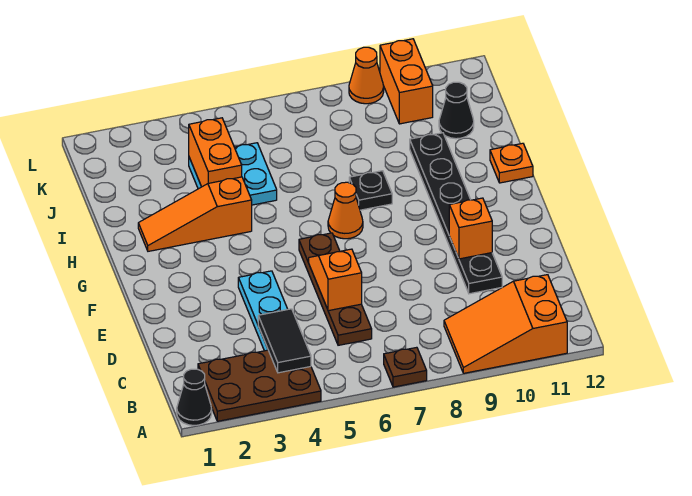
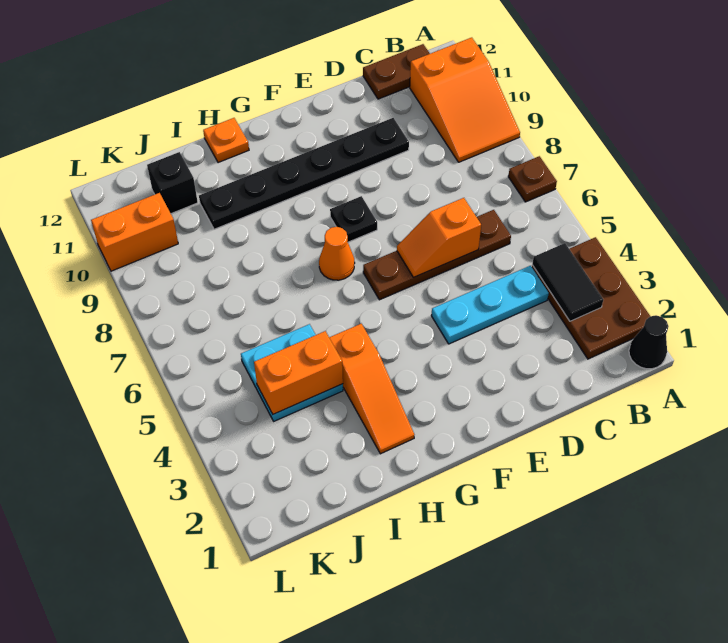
black tile B4:C4 level 2 -> black tile B3:B4 level 2
none -> brown plate B12:C12 level 1
orange brick E10 level 2 -> none
black plate H8 level 1 -> black plate F8 level 1
black cone J11 level 1 -> black brick J11 level 1
orange cone L9 level 1 -> none

